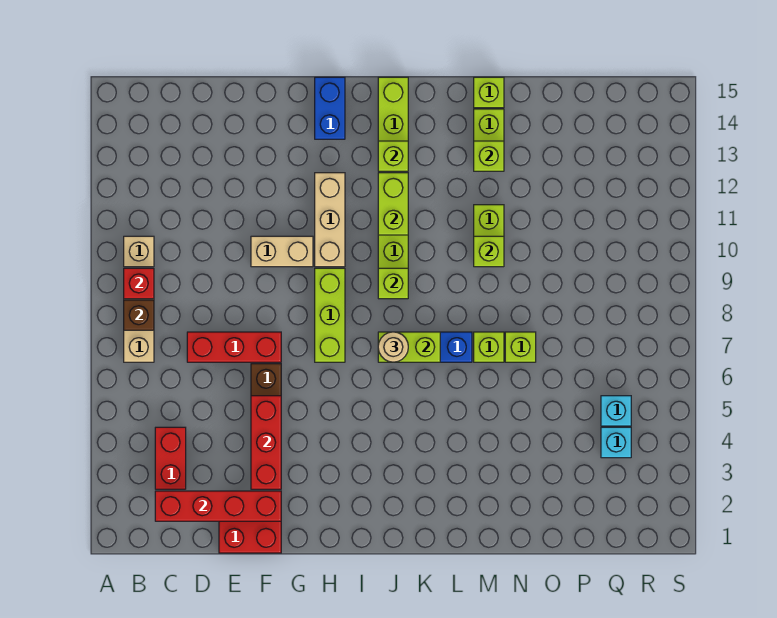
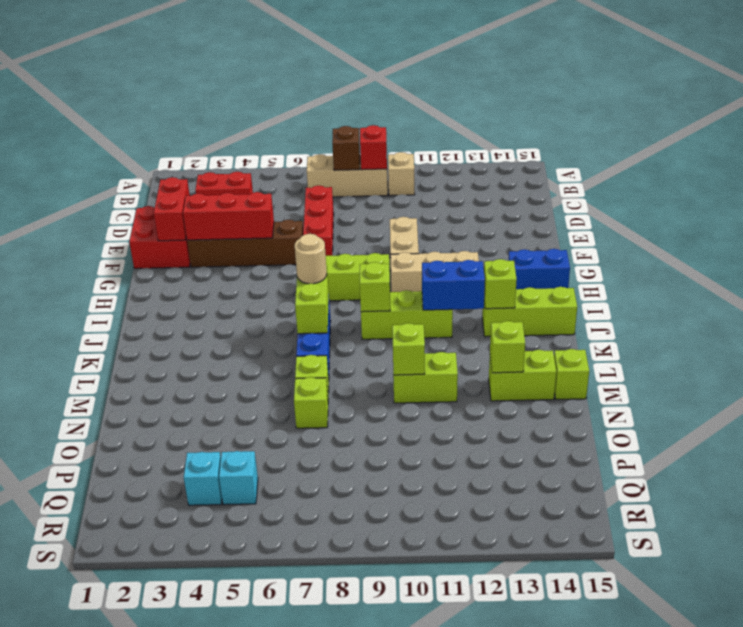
red brick C2:F2 level 2 -> red brick E2:F2 level 2
lime brick J11:J12 level 2 -> blue brick J11:J12 level 2

